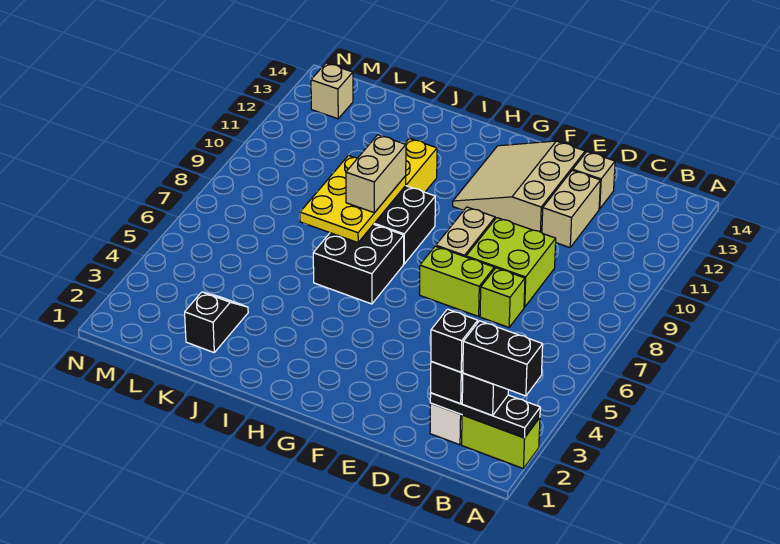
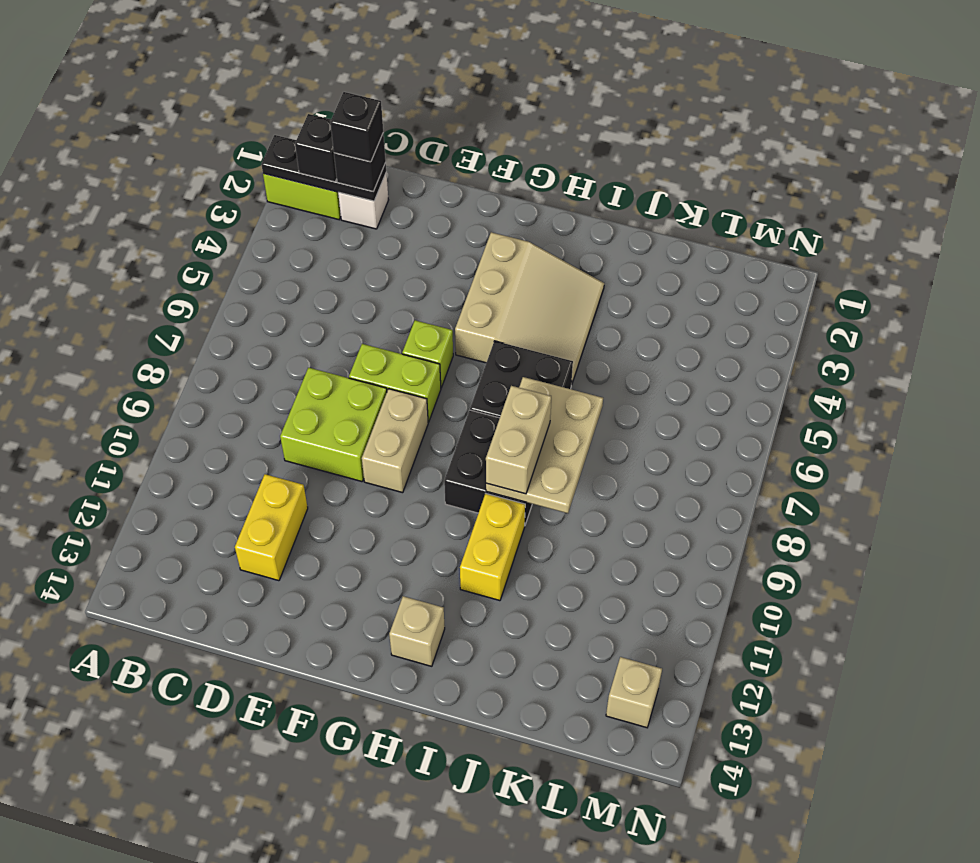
black brick A2:B2 level 4 -> none
lime brick D7 level 1 -> lime brick F6 level 1
tan brick D11:D12 level 1 -> yellow brick D11:D12 level 1
tan brick D13 level 1 -> tan brick H13 level 1
tan slope E11:G13 level 1 top E -> tan slope G3:I5 level 1 top G
yellow plate I7:J9 level 2 -> tan plate I7:J9 level 2
black slope K2:K3 level 1 top 2 -> none

